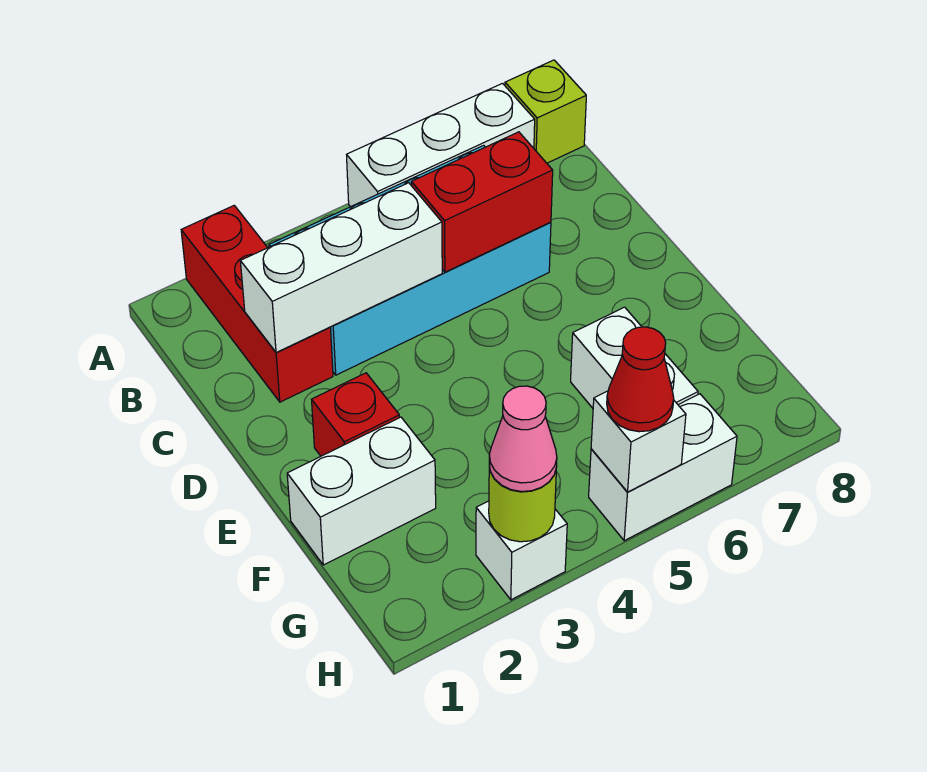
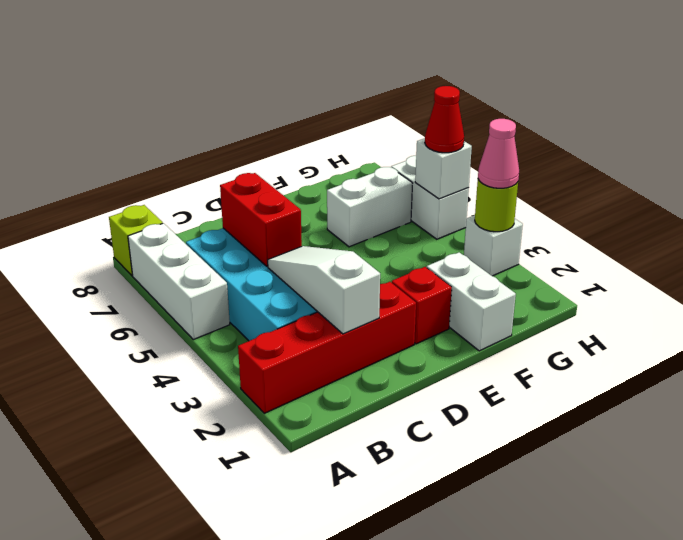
red brick A2:C2 level 1 -> red brick A2:D2 level 1
white brick C2:C4 level 2 -> white slope C2:C4 level 2 top 2

